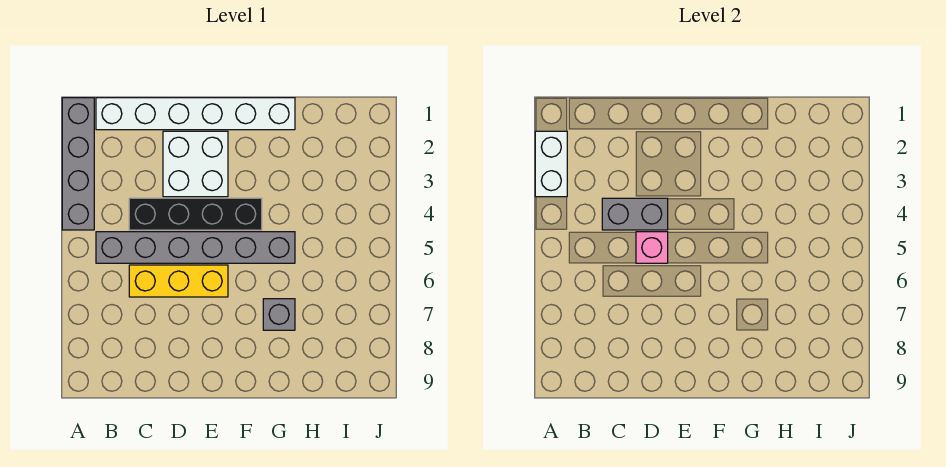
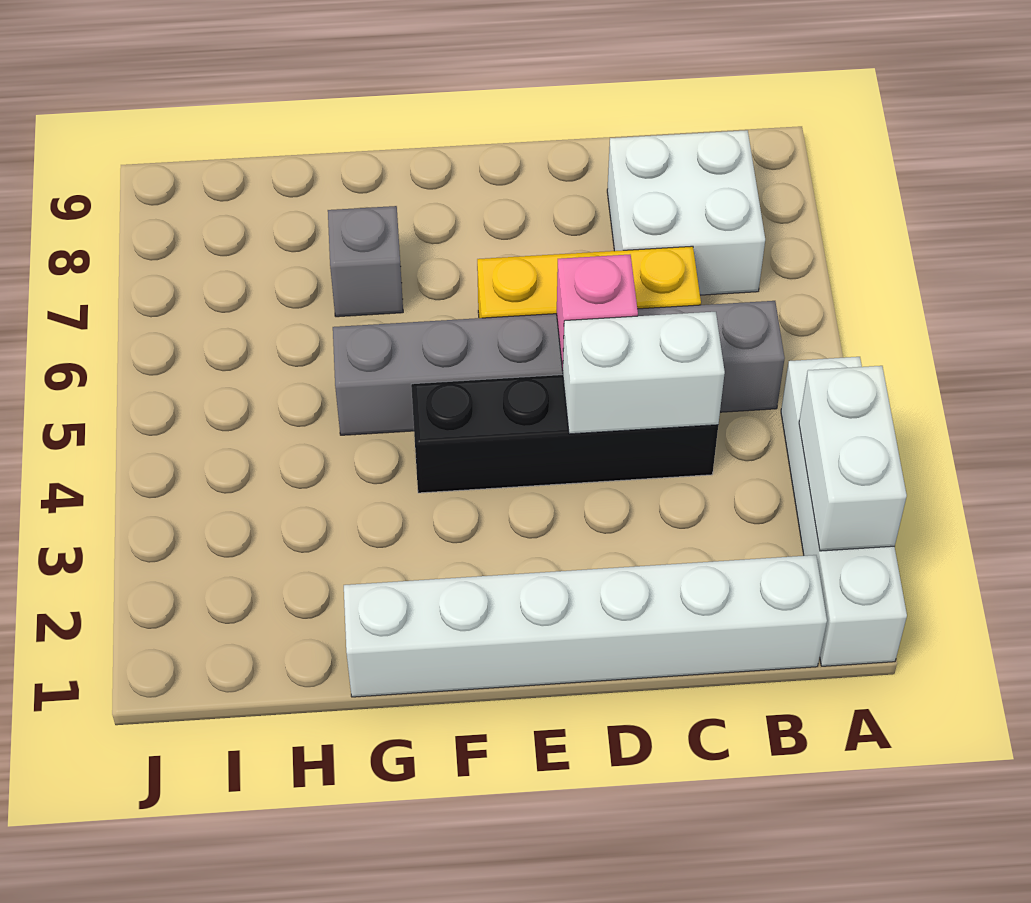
grey brick A1:A4 level 1 -> white brick A1:A4 level 1
grey brick C4:D4 level 2 -> white brick C4:D4 level 2
white brick D2:E3 level 1 -> white brick B7:C8 level 1

